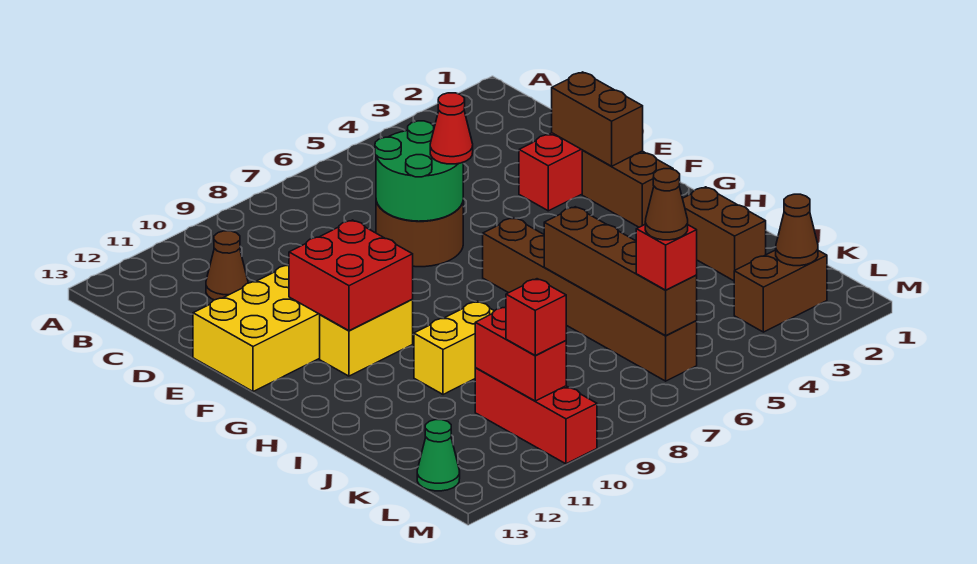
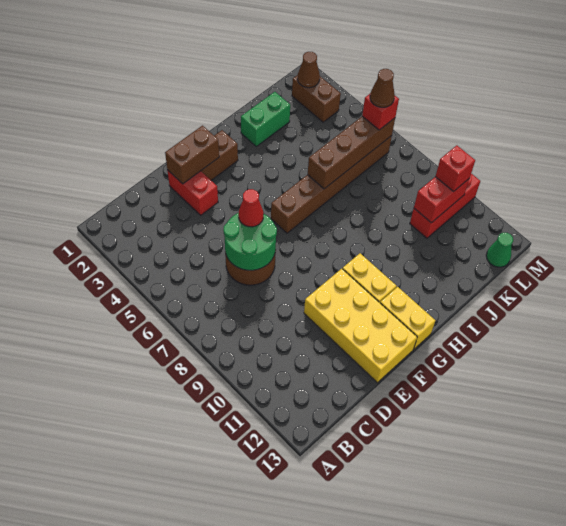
brown cone C11 level 1 -> none
red brick F10:G11 level 2 -> none
brown brick I2:J2 level 1 -> green brick I2:J2 level 1
yellow brick I9:I10 level 1 -> yellow brick G12:G13 level 1

